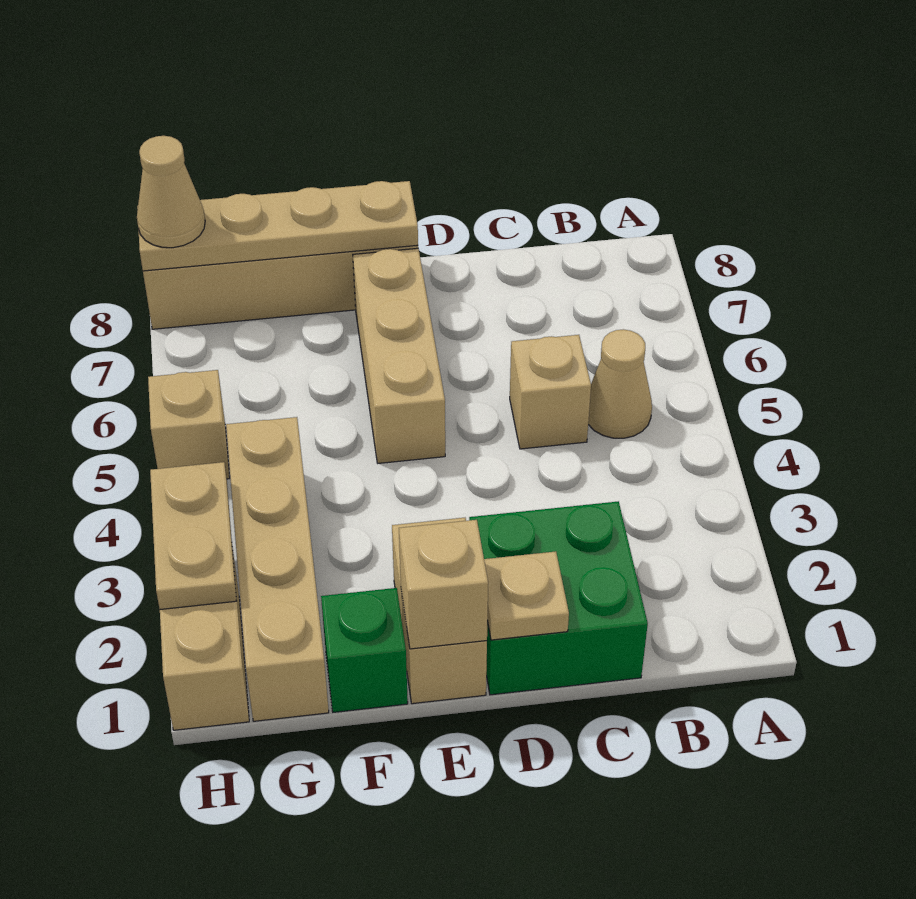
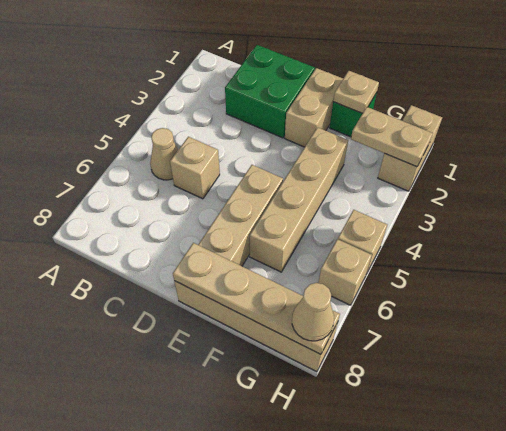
tan plate D1 level 2 -> tan plate F1 level 2
tan brick E1 level 2 -> tan brick H6 level 1
tan brick G1:G4 level 1 -> tan brick F3:F6 level 1
tan plate H2:H3 level 2 -> tan plate G2:H2 level 2

